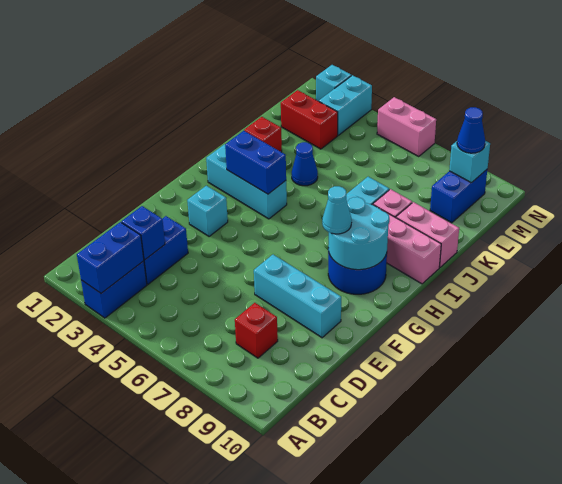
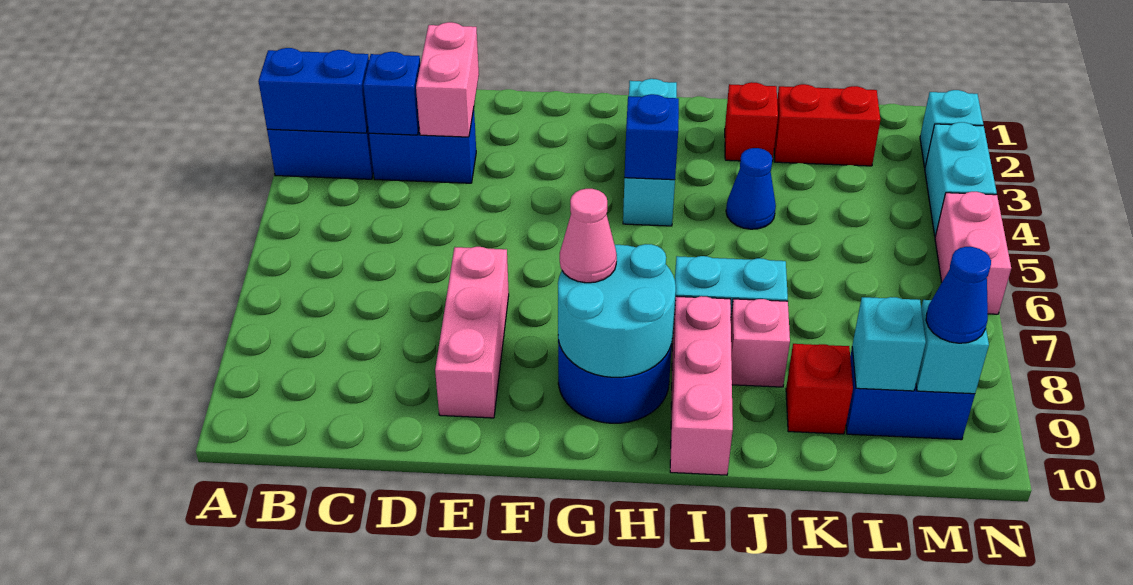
red brick C8 level 1 -> red brick K9 level 1
cyan brick E7:E9 level 1 -> pink brick E7:E9 level 1
cyan brick F3 level 1 -> cyan brick L9 level 2
cyan cone G8 level 3 -> pink cone G8 level 3
blue brick H3:H4 level 2 -> blue brick H4 level 2
pink brick J9:J10 level 1 -> pink brick D2:D3 level 2
red brick L2:L3 level 1 -> red brick K2:L2 level 1
cyan brick M3:N3 level 1 -> cyan brick N3:N4 level 1

